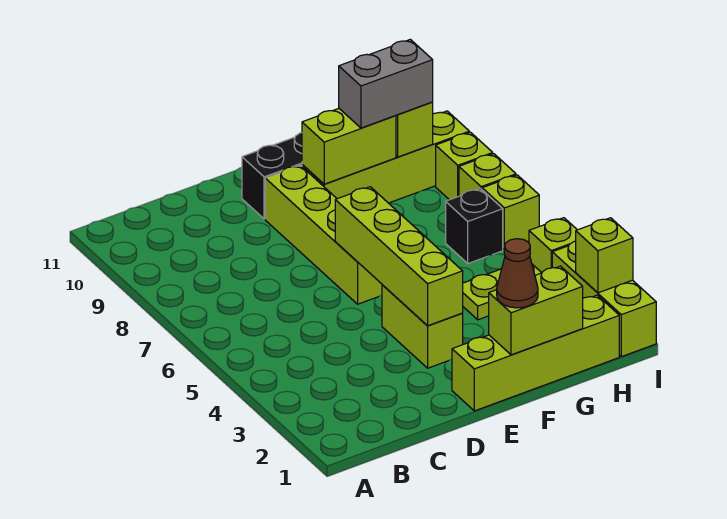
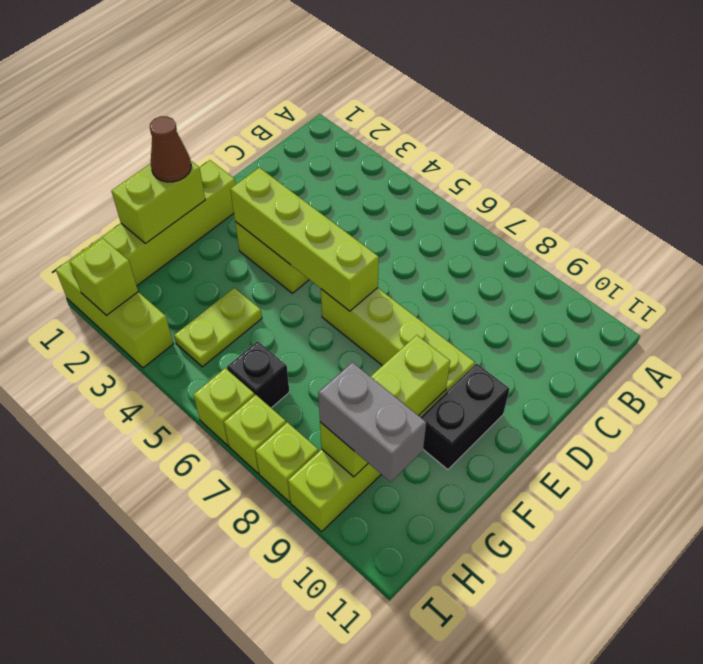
grey brick G9:H9 level 3 -> grey brick H9:H10 level 3
lime brick I4 level 1 -> none

